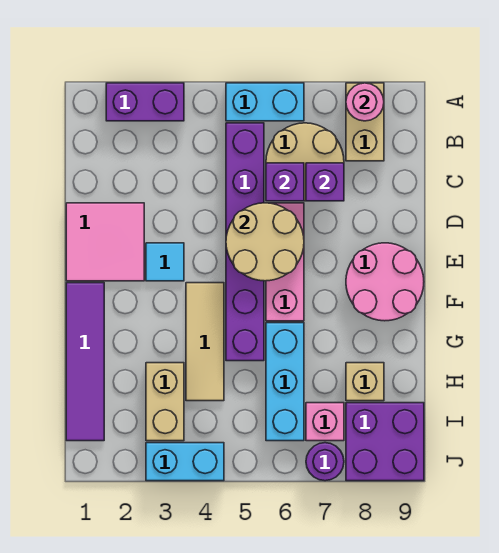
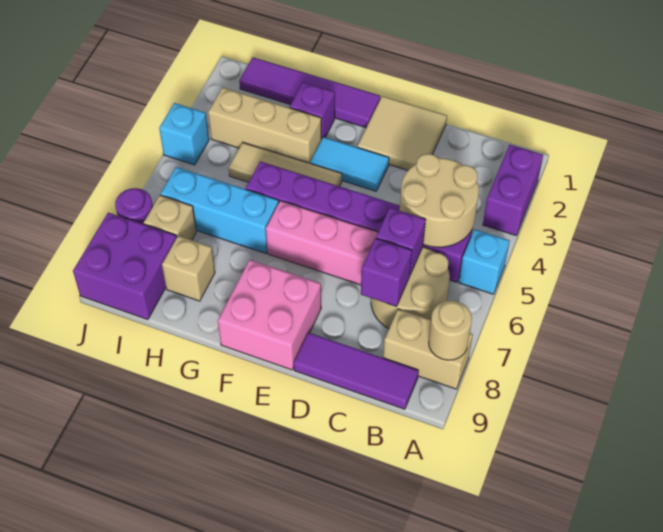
cyan brick A5:A6 level 1 -> cyan brick A5 level 1
pink round brick A8 level 2 -> tan round brick A8 level 2
none -> purple tile B9:D9 level 1
pink tile D1:E2 level 1 -> tan tile D1:E2 level 1
tan round brick D5:E6 level 2 -> tan round brick B4:C5 level 2
cyan tile E3 level 1 -> cyan tile E3:F3 level 1
pink round brick E8:F9 level 1 -> pink brick E8:F9 level 1
none -> purple brick G2 level 1
tan brick H3:I3 level 1 -> tan brick G3:I3 level 1
pink brick I7 level 1 -> tan brick I7 level 1
cyan brick J3:J4 level 1 -> cyan brick J4 level 1

